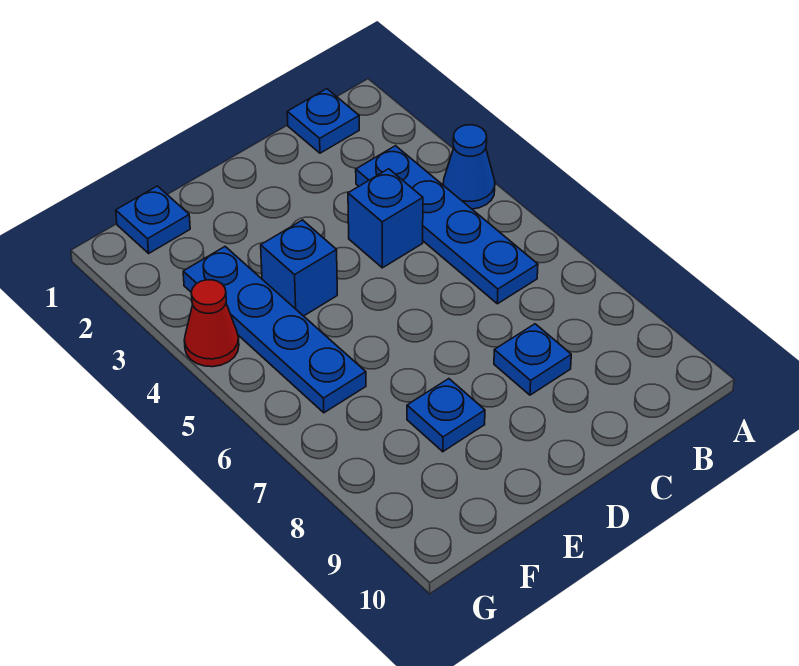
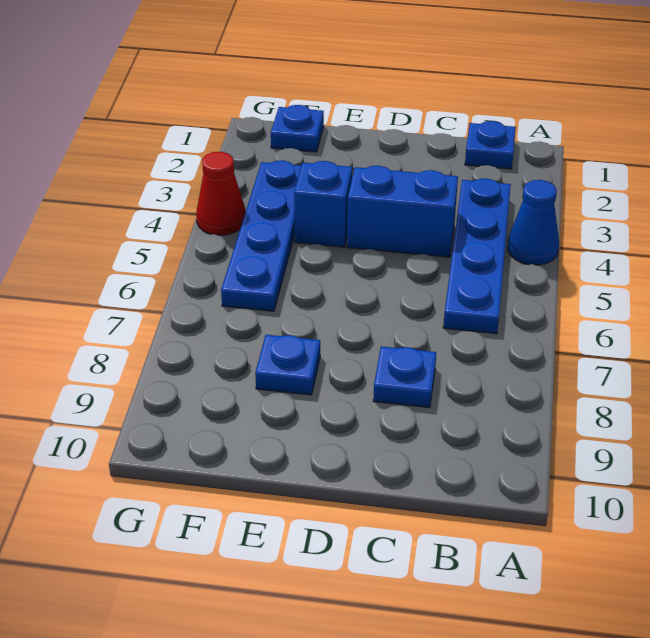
blue brick C4 level 1 -> blue brick C4:D4 level 1

